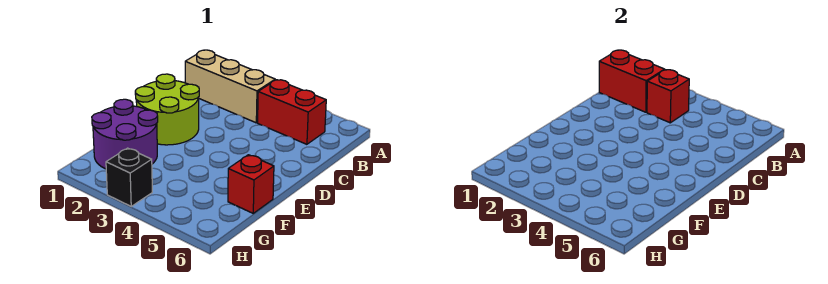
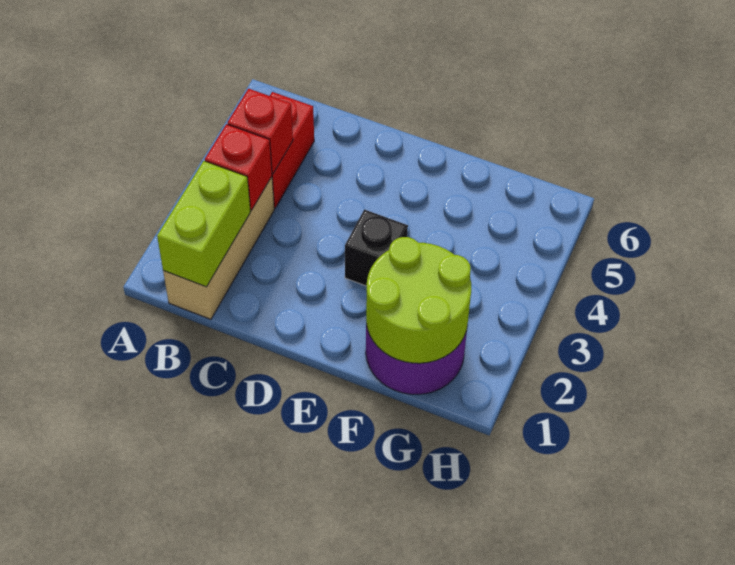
red brick B1:B2 level 2 -> lime brick B1:B2 level 2
lime round brick D1:E2 level 1 -> lime round brick F1:G2 level 2
red brick F6 level 1 -> red brick B4 level 2
black brick H3 level 1 -> black brick E3 level 1

